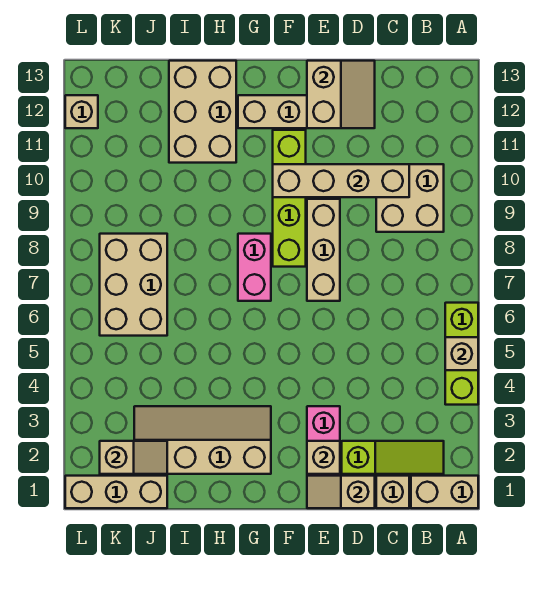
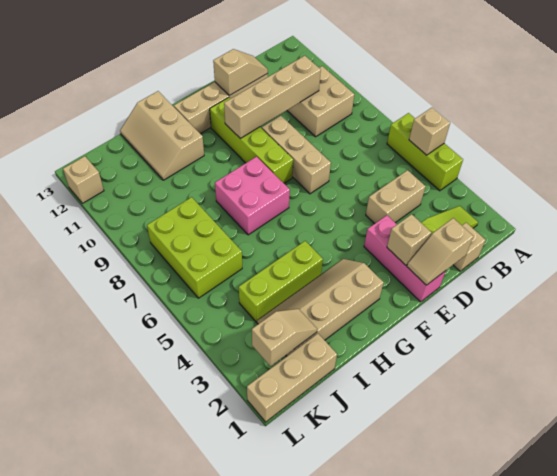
tan brick A1:B1 level 1 -> tan brick C4:D4 level 1
tan slope D12:E13 level 2 top E -> tan slope D12:E12 level 2 top E
pink brick G7:G8 level 1 -> pink brick G7:H8 level 1
none -> lime brick H4:J4 level 1
tan brick H11:I13 level 1 -> tan slope H11:I13 level 1 top H
tan brick J6:K8 level 1 -> lime brick J6:K8 level 1

